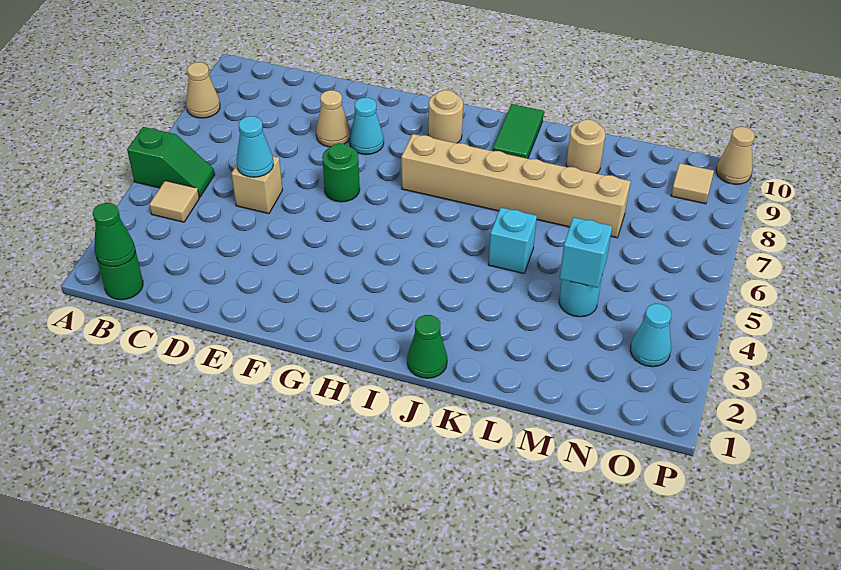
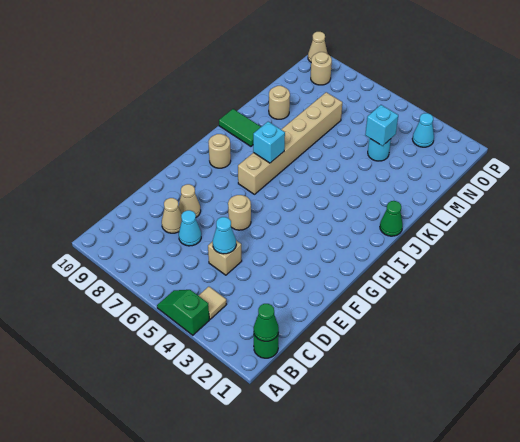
green slope A5:B5 level 1 top A -> green slope A4:A5 level 1 top 4
tan cone A8 level 1 -> tan cone D8 level 1
green round brick F6 level 1 -> tan round brick F6 level 1
cyan cone F8 level 1 -> cyan cone D7 level 1
cyan brick K5 level 1 -> cyan brick I7 level 2
tan tile O9 level 1 -> tan round brick O9 level 1

